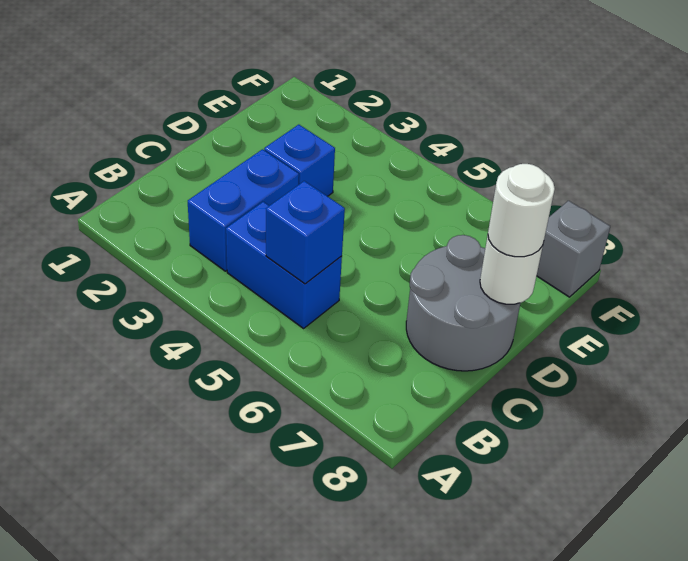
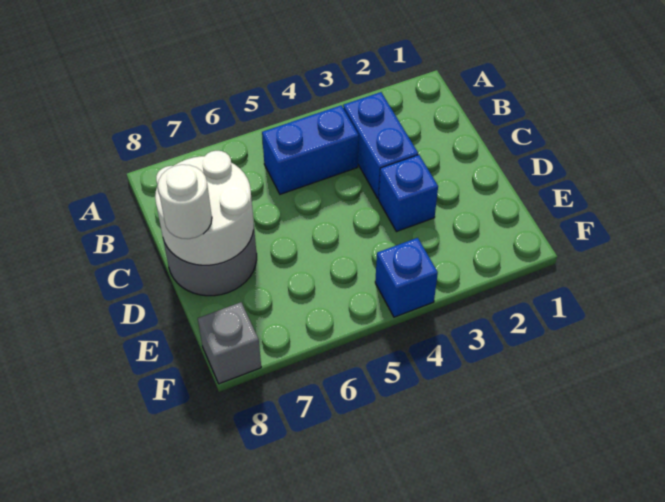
blue brick B5 level 2 -> blue brick F4 level 1
white round brick D8 level 2 -> white round brick C7:D8 level 2

